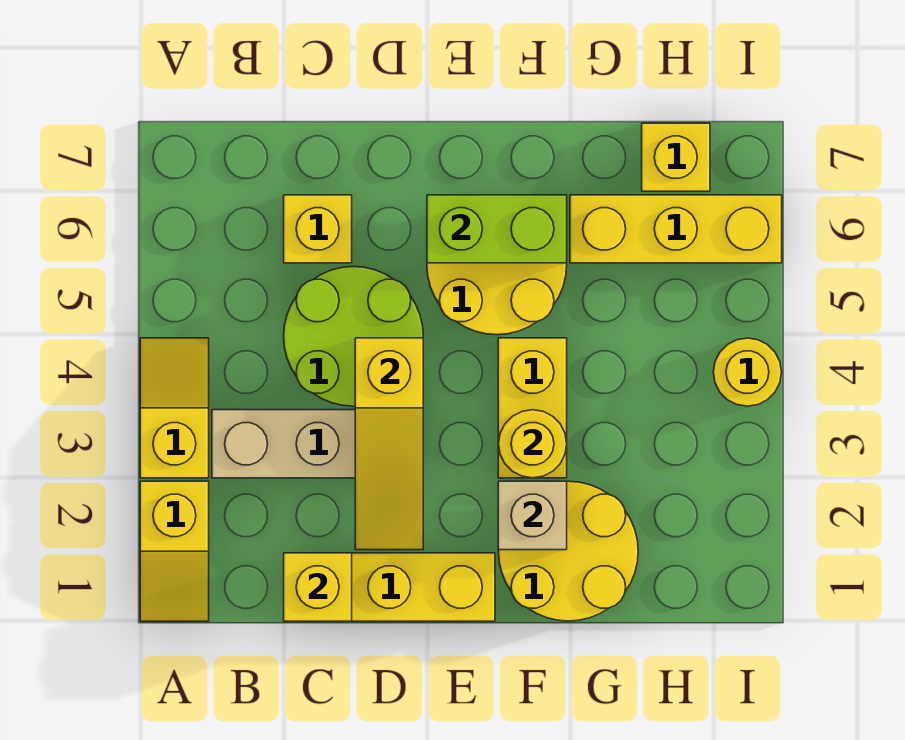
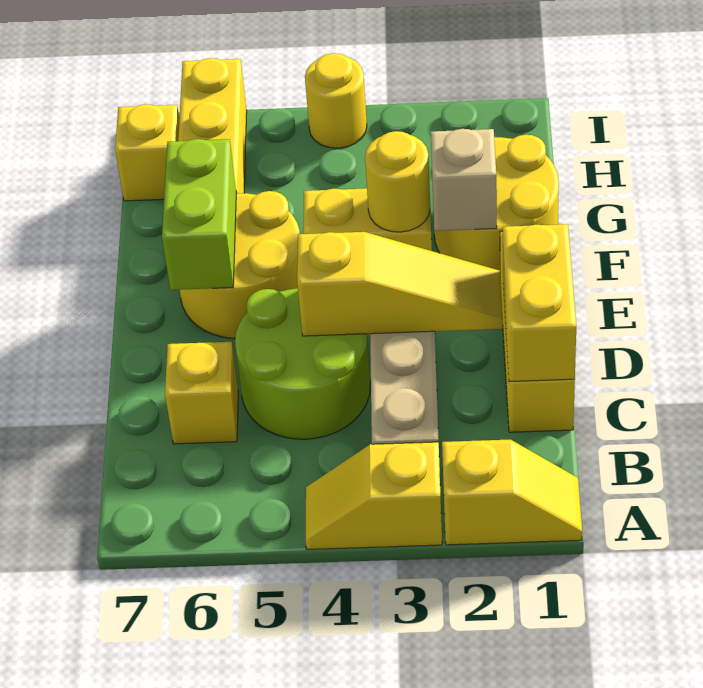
yellow brick C1 level 2 -> yellow brick C1:D1 level 2

